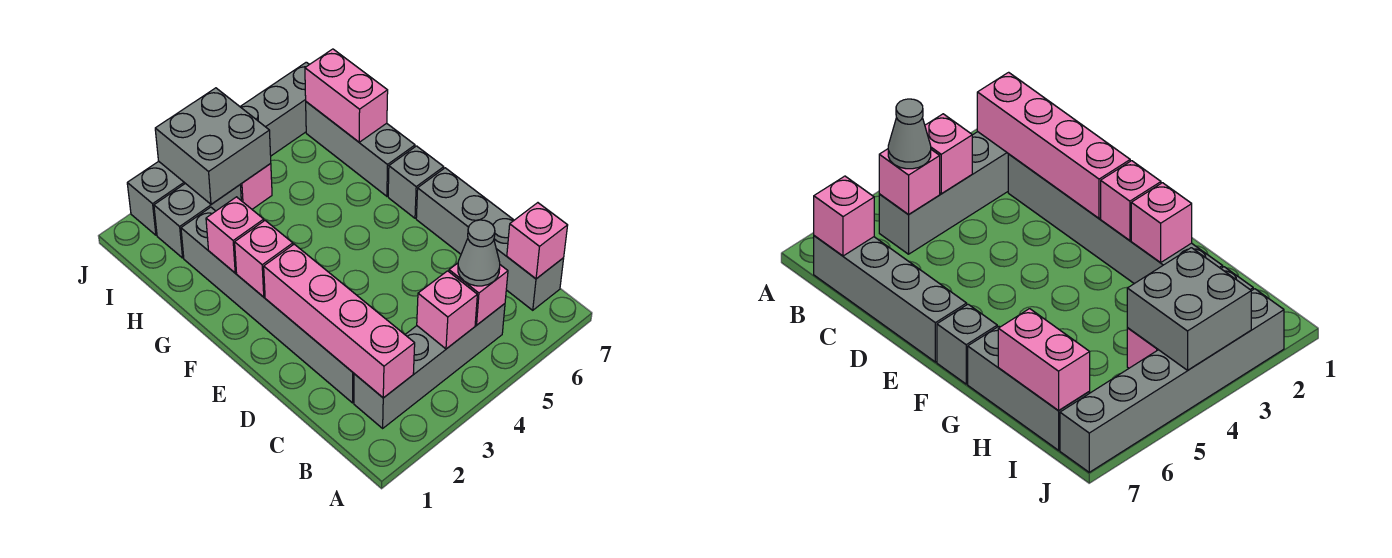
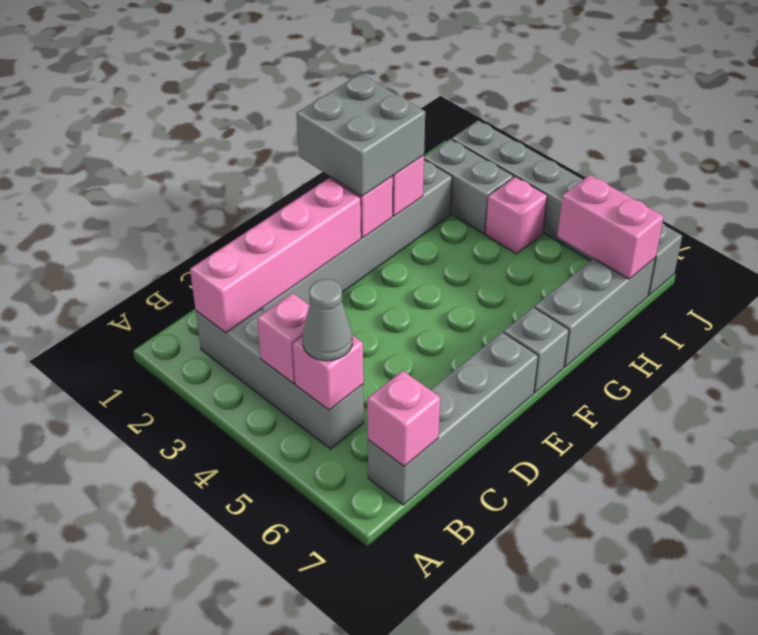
pink brick H7:I7 level 2 -> pink brick I6:I7 level 2
grey brick I3:J4 level 2 -> grey brick F1:G2 level 3

